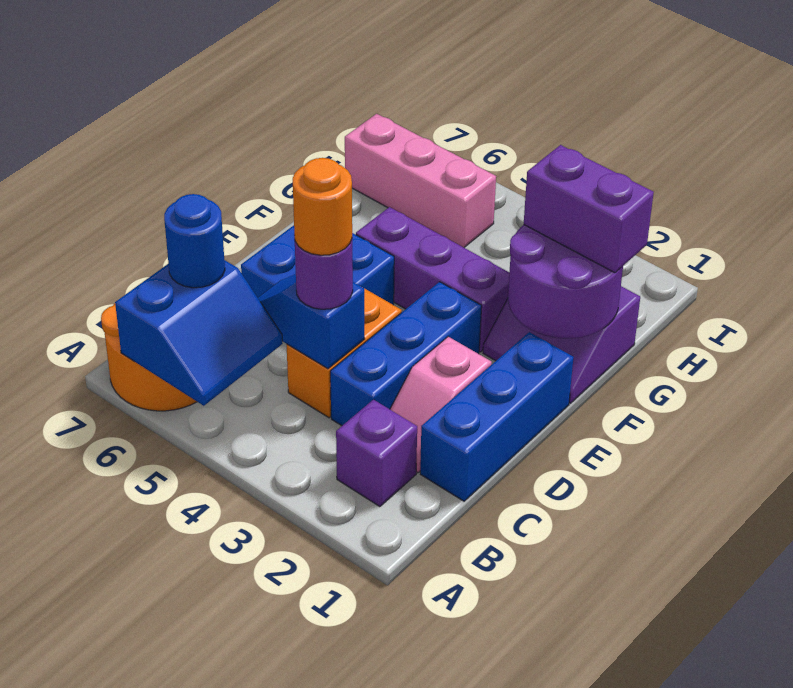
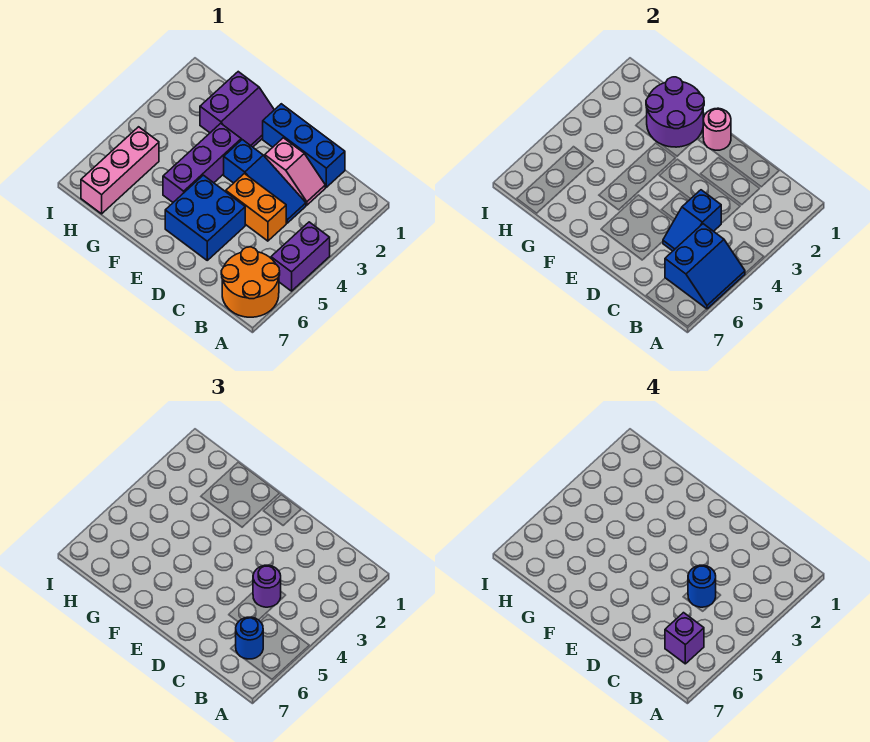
blue slope A5:B6 level 2 top 6 -> blue slope A5:B6 level 2 top B
purple brick B2 level 1 -> purple brick B6 level 4
blue brick C3:E3 level 1 -> blue slope C3:E3 level 1 top E
orange round brick C4 level 4 -> blue round brick C4 level 4
none -> pink round brick E1 level 2
purple brick G1:G2 level 3 -> purple brick A4:A5 level 1

